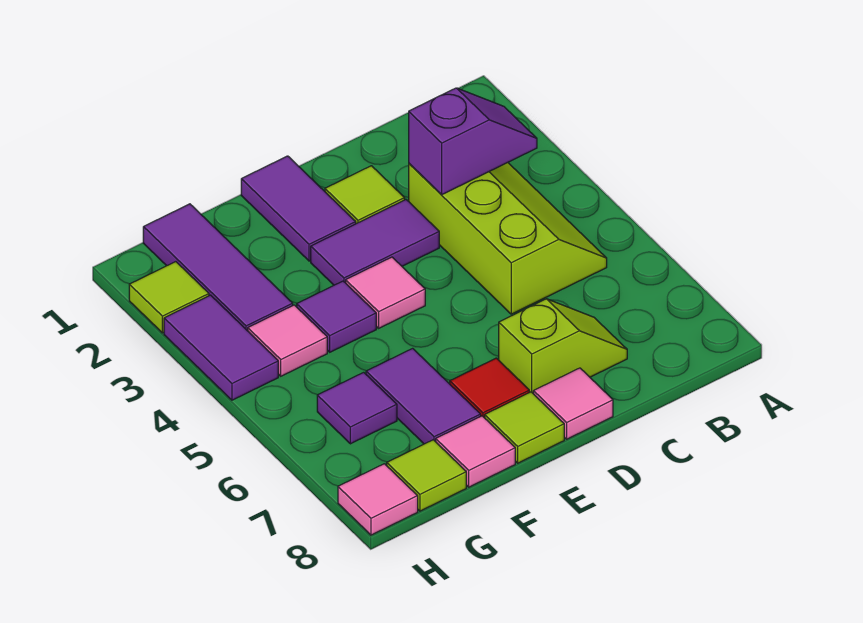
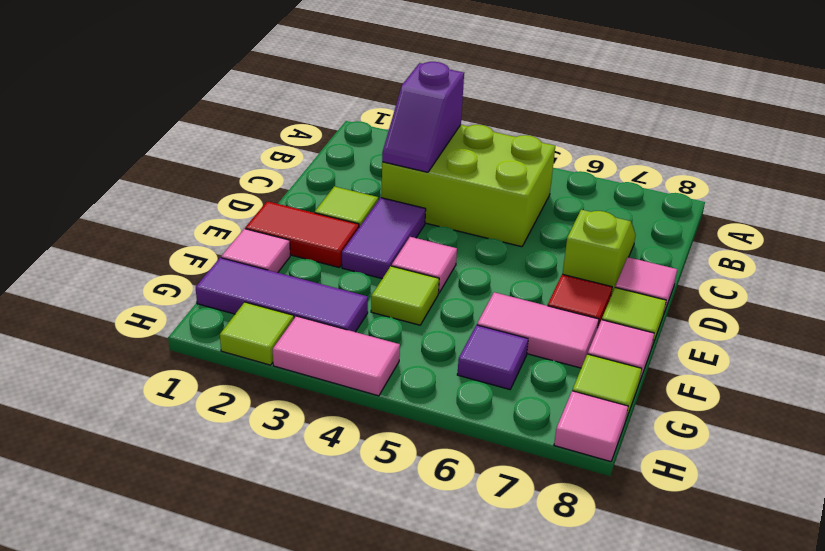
lime slope B3:C5 level 1 top C -> lime brick B3:C5 level 1
purple slope B3:C3 level 2 top C -> purple slope B3:C3 level 2 top B
purple tile E1:E2 level 1 -> red tile E1:E2 level 1
purple tile F4 level 1 -> lime tile F4 level 1
purple tile F6:F7 level 1 -> pink tile F6:F7 level 1
pink tile G4 level 1 -> pink tile F1 level 1
purple tile H3:H4 level 1 -> pink tile H3:H4 level 1

